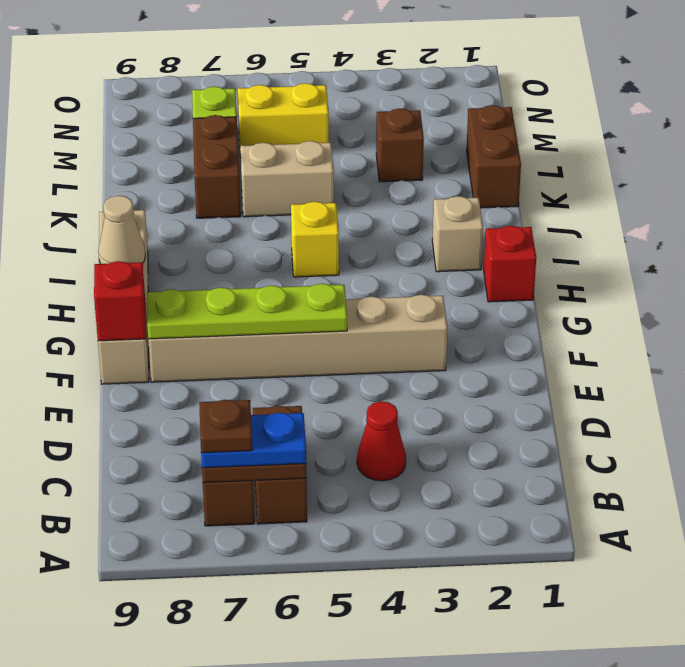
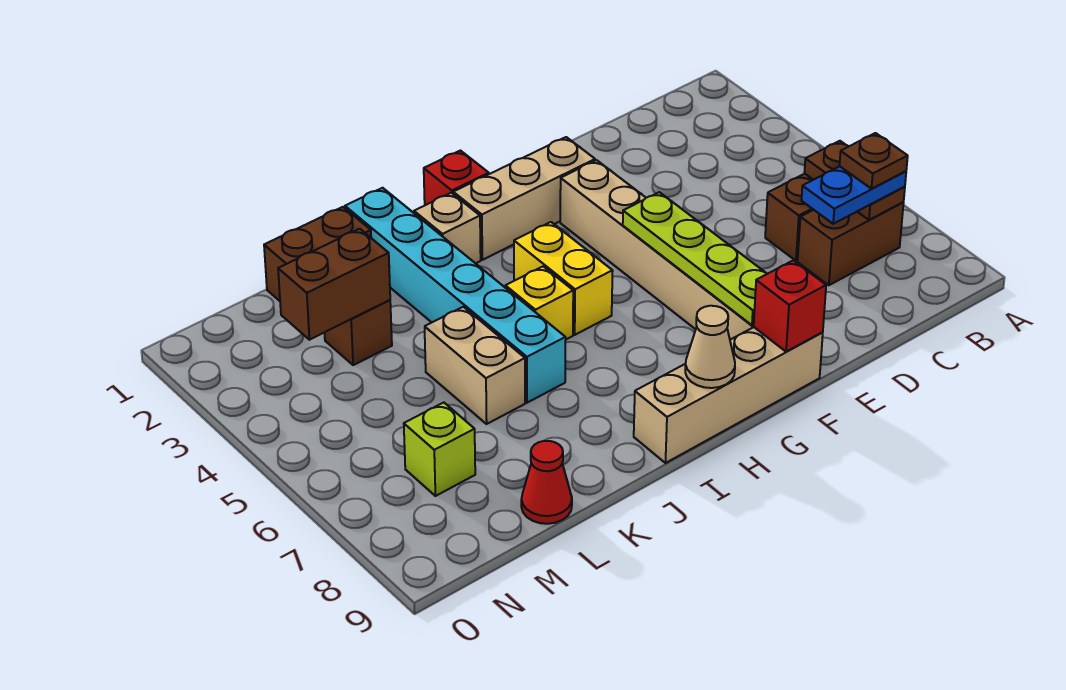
blue plate B6:B7 level 3 -> blue plate B7:C7 level 3
red cone C4 level 1 -> red cone L9 level 1
none -> tan brick F2:H2 level 1
none -> cyan brick J1:J6 level 1
brown brick K7:L7 level 1 -> brown brick L3:M3 level 2
yellow brick M5:M6 level 1 -> yellow brick H4:H5 level 1

